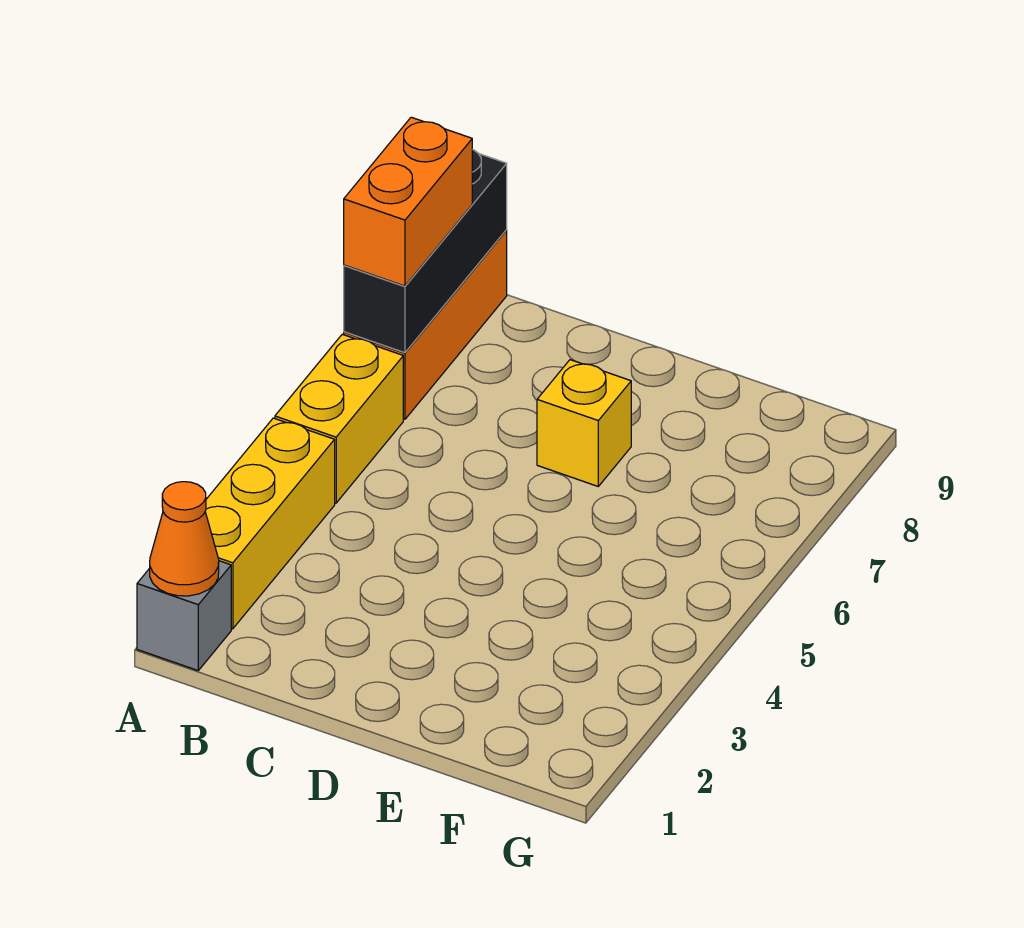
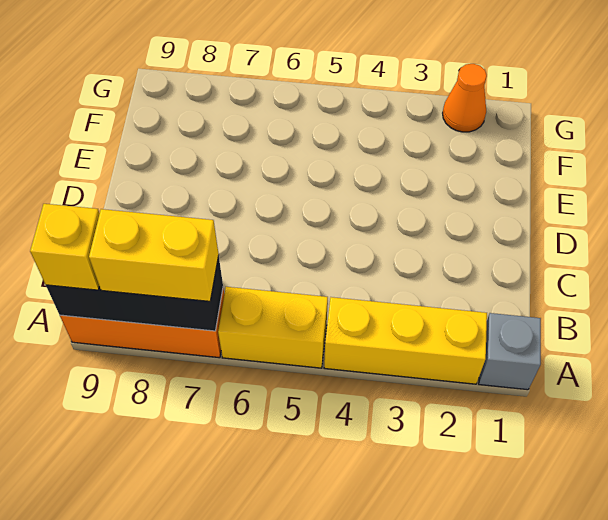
orange cone A1 level 2 -> orange cone G2 level 1
orange brick A7:A8 level 3 -> yellow brick A7:A8 level 3
yellow brick D7 level 1 -> yellow brick A9 level 3

